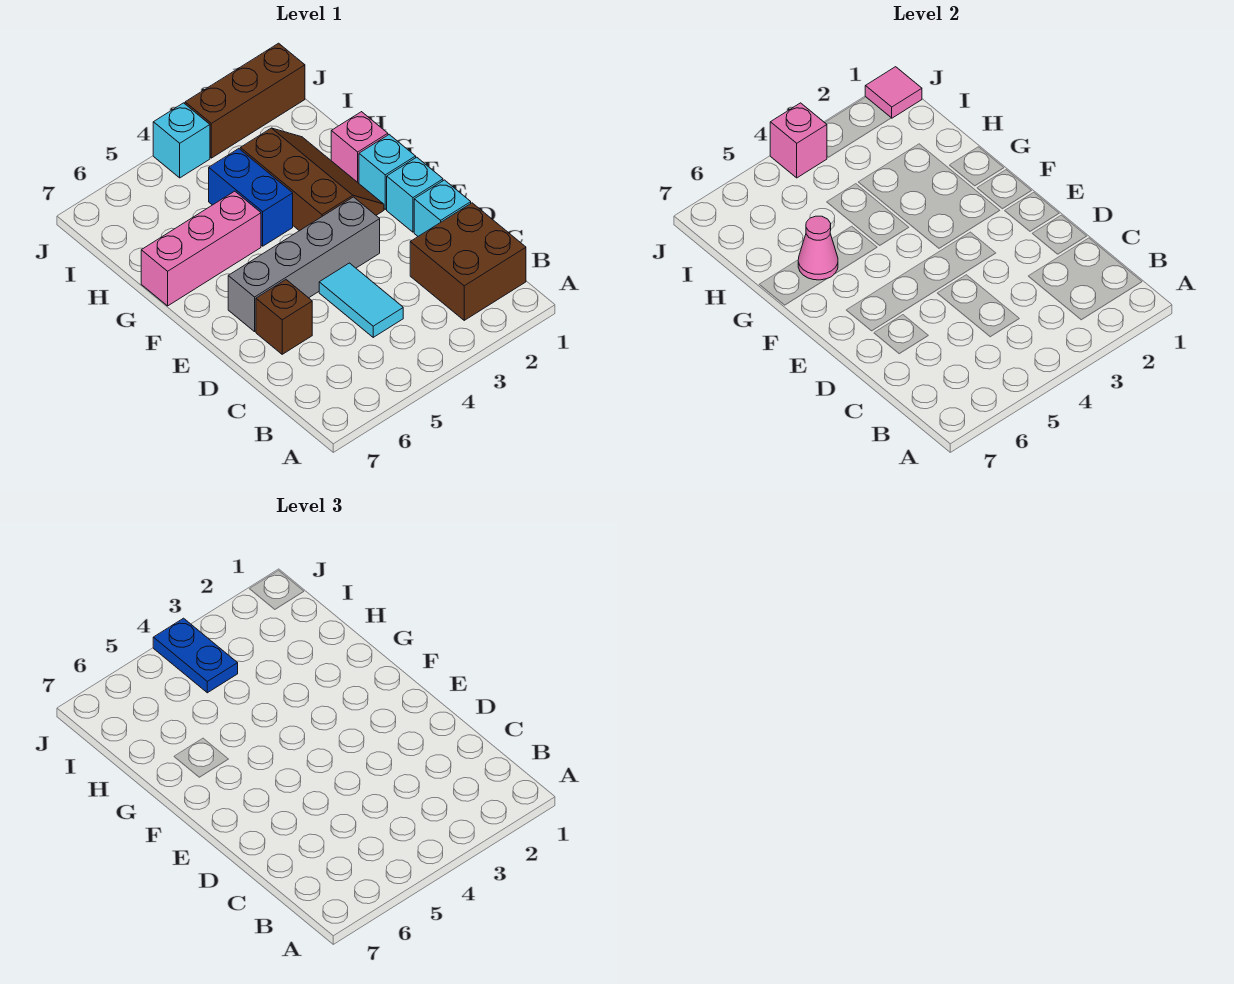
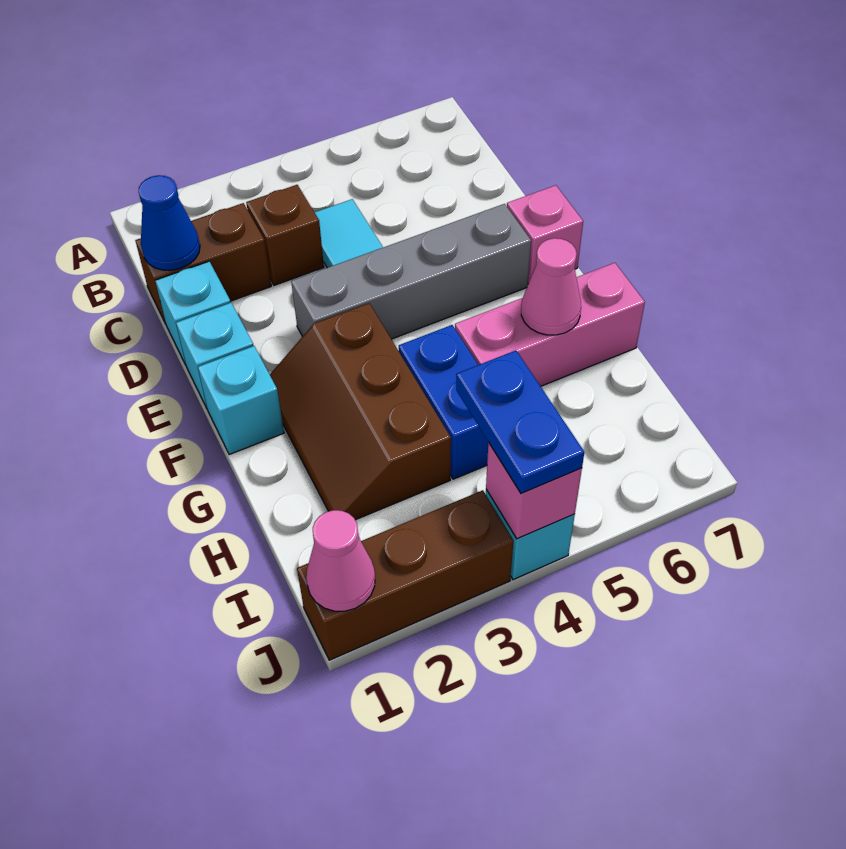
brown brick B1:C2 level 1 -> brown brick C1:C2 level 1
none -> blue cone C1 level 2
brown brick D6 level 1 -> brown brick C3 level 1
pink brick G1 level 1 -> pink brick E7 level 1
pink tile J1 level 2 -> pink cone J1 level 2

